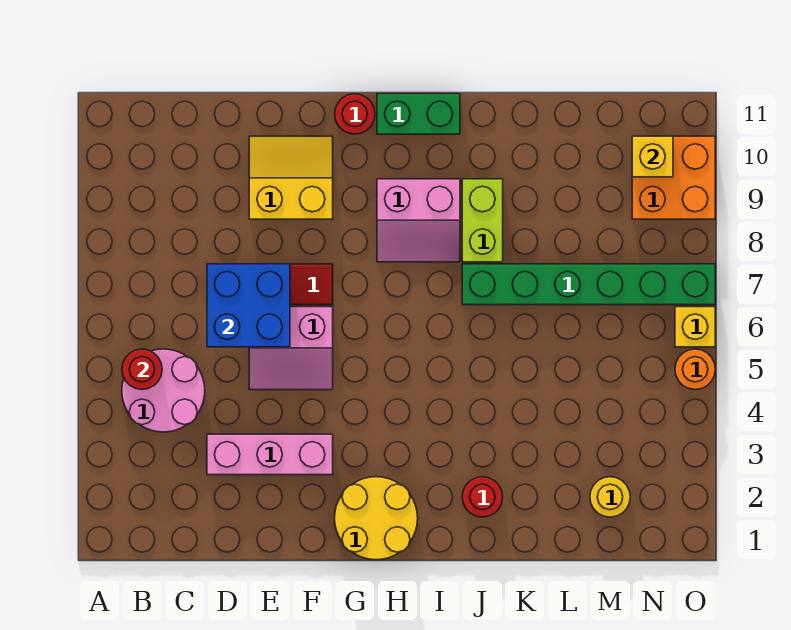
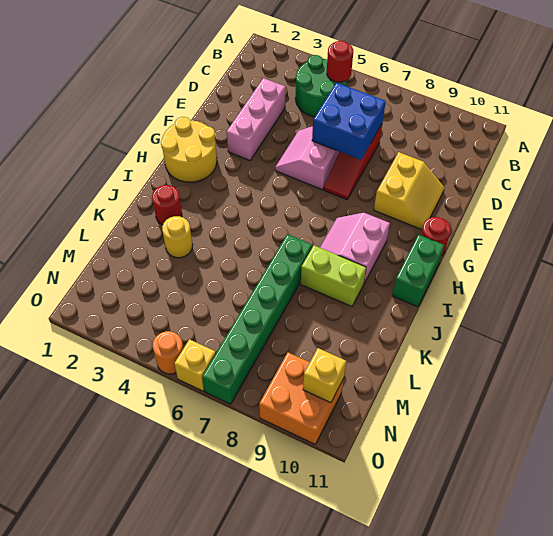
pink round brick B4:C5 level 1 -> green round brick B4:C5 level 1
yellow round brick M2 level 1 -> yellow round brick K3 level 1

